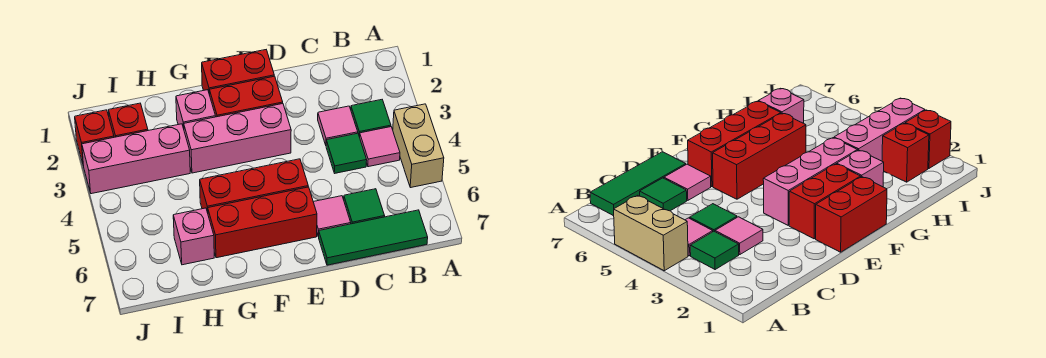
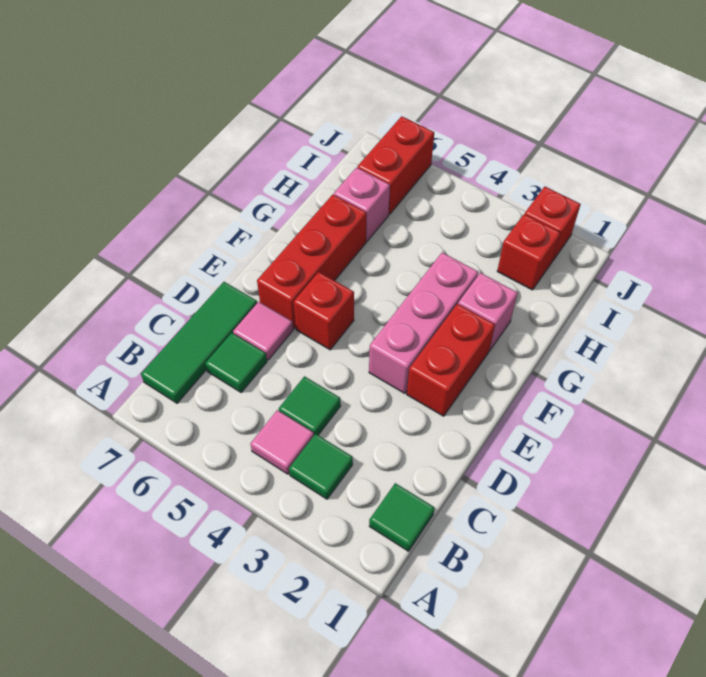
tan brick A4:A5 level 1 -> none
none -> green tile B1 level 1
pink tile C3 level 1 -> none
red brick E1:F1 level 1 -> red brick I6:J6 level 1
red brick E5:G5 level 1 -> red brick E5 level 1
pink brick H3:J3 level 1 -> none

